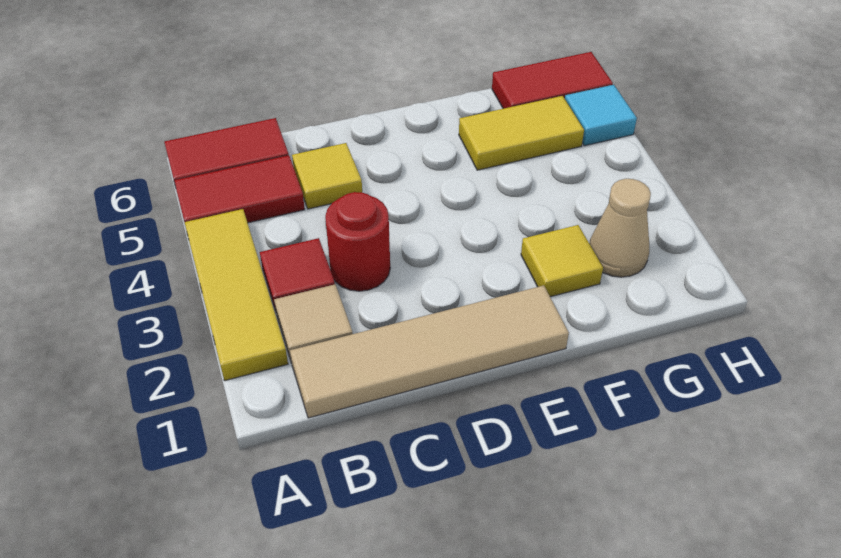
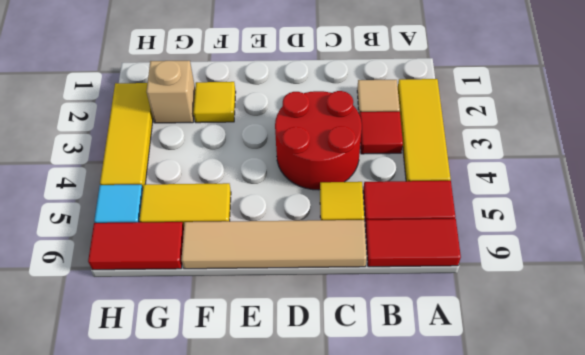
tan tile B1:E1 level 1 -> tan tile C6:F6 level 1
red round brick C3 level 1 -> red round brick C3:D4 level 1
tan cone G2 level 1 -> tan brick G2 level 1
none -> yellow tile H2:H4 level 1

